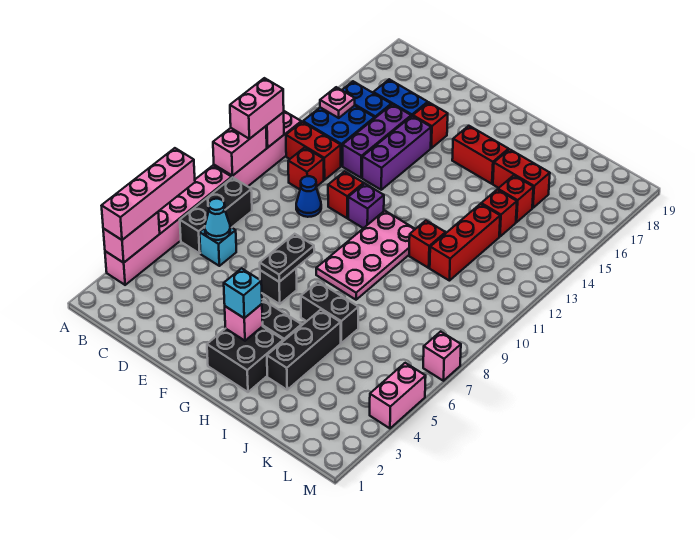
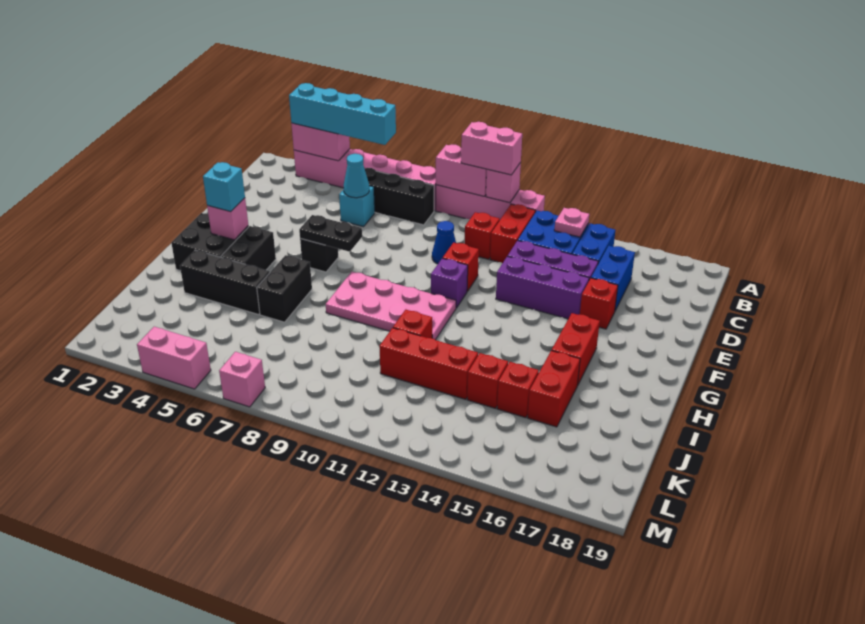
pink brick A3:A6 level 3 -> cyan brick A3:A6 level 3

